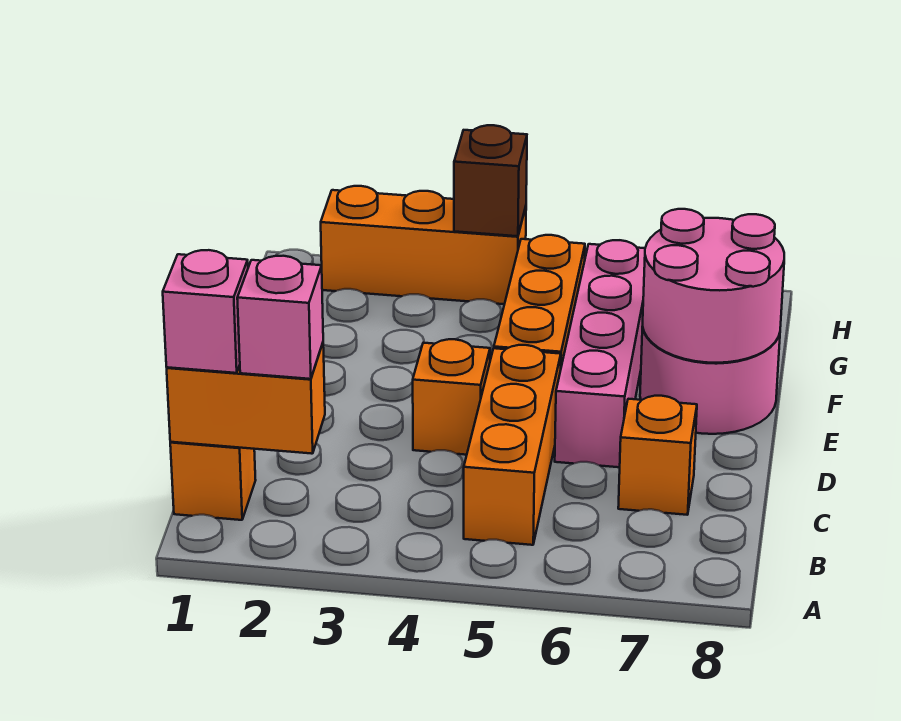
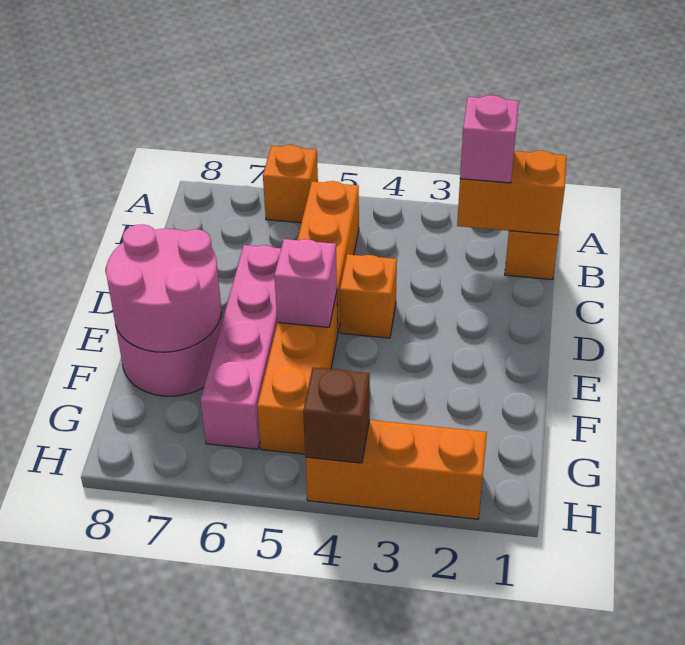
pink brick B1 level 3 -> pink brick E5 level 2
orange brick C7 level 1 -> orange brick A6 level 1

